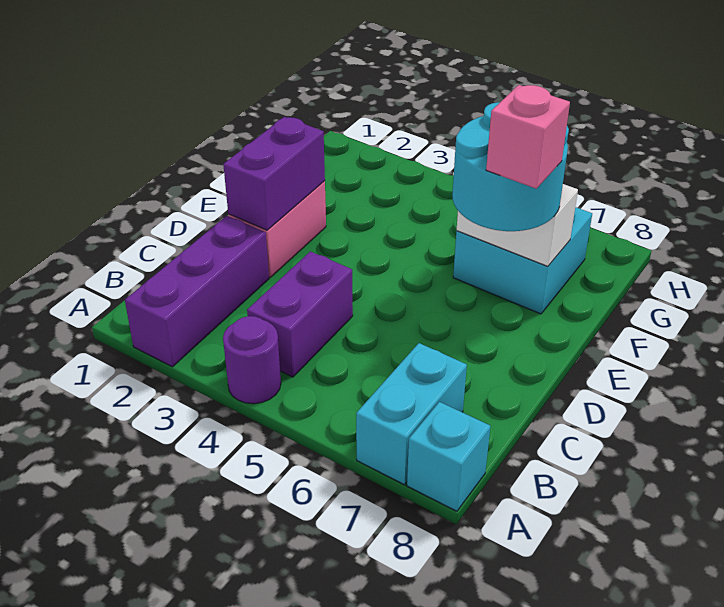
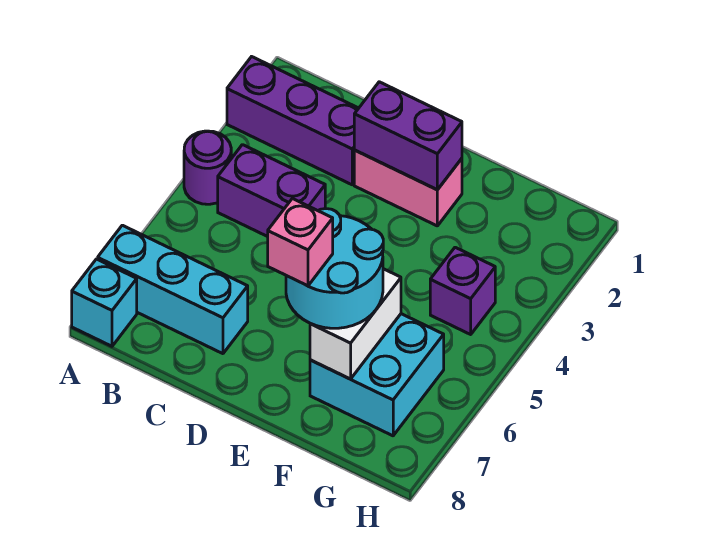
cyan brick A7:B7 level 1 -> cyan brick A7:C7 level 1
none -> purple brick G4 level 1

